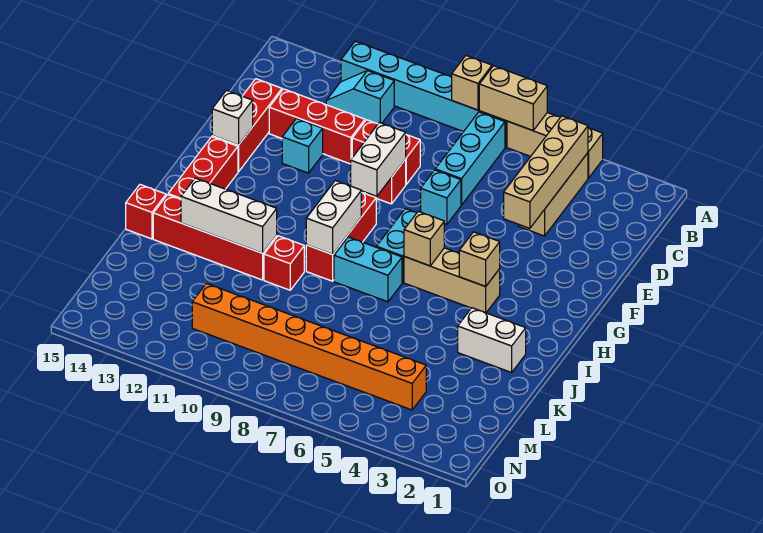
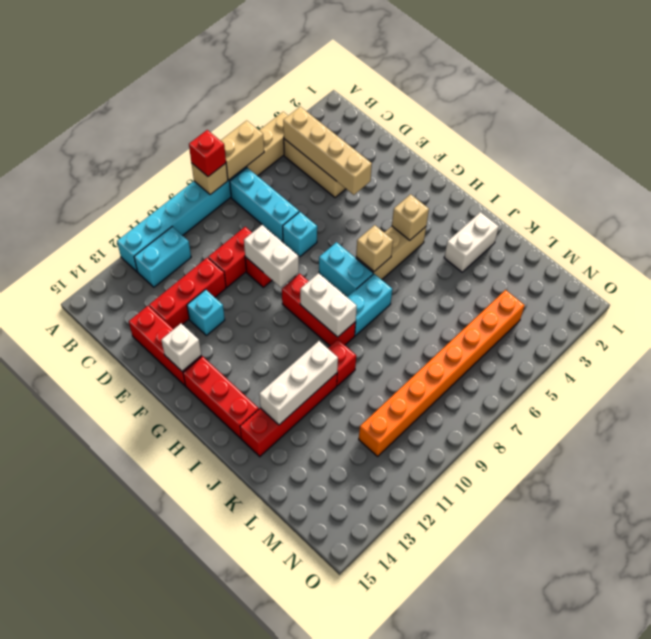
cyan slope B11:B12 level 1 top 11 -> cyan brick B11:B12 level 1
red brick J15 level 1 -> red brick A8 level 3

